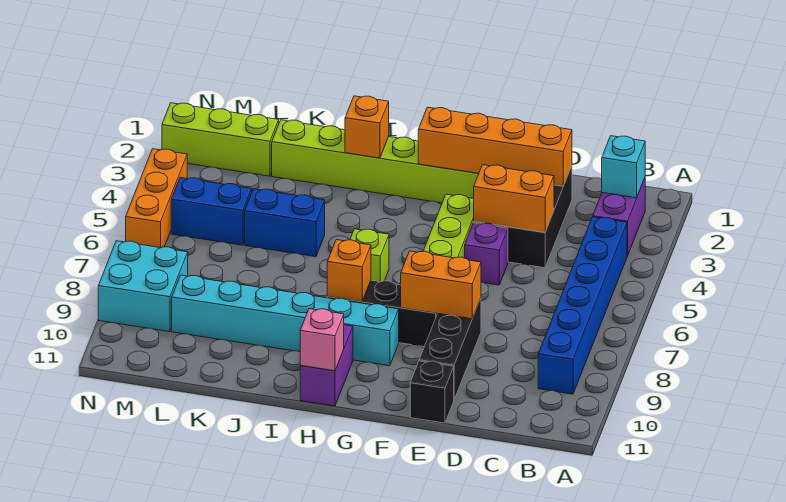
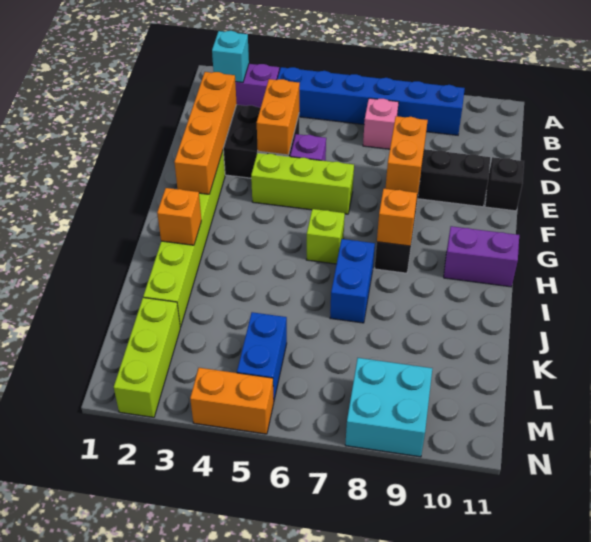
cyan brick G9:L9 level 1 -> none
pink brick H11 level 2 -> pink brick C7 level 1
blue brick J5:K5 level 1 -> blue brick I7:J7 level 1
orange brick N4:N6 level 1 -> orange brick N4:N5 level 1

